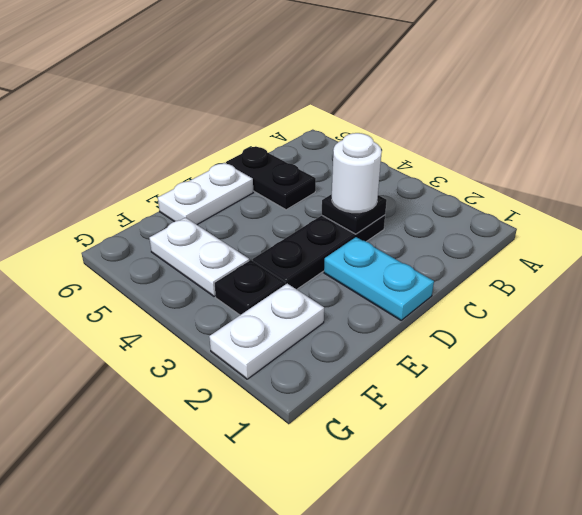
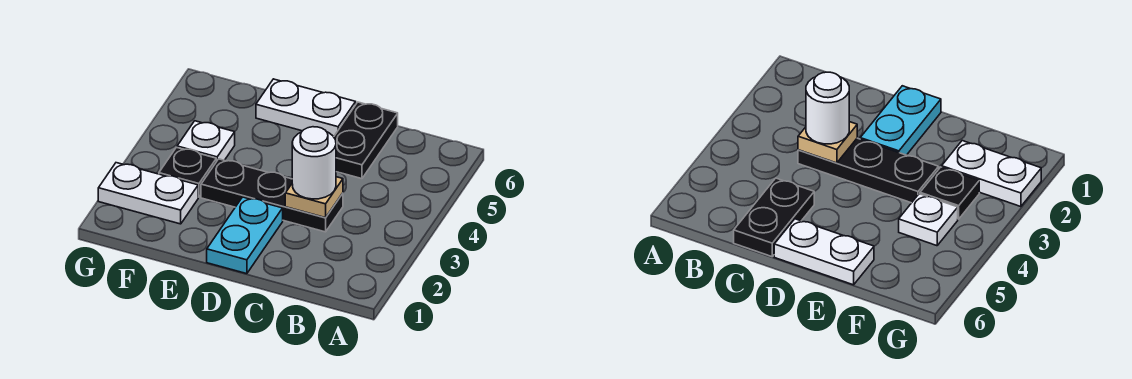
black plate C3 level 2 -> tan plate C3 level 2
white plate F4:F5 level 1 -> white plate F4 level 1

